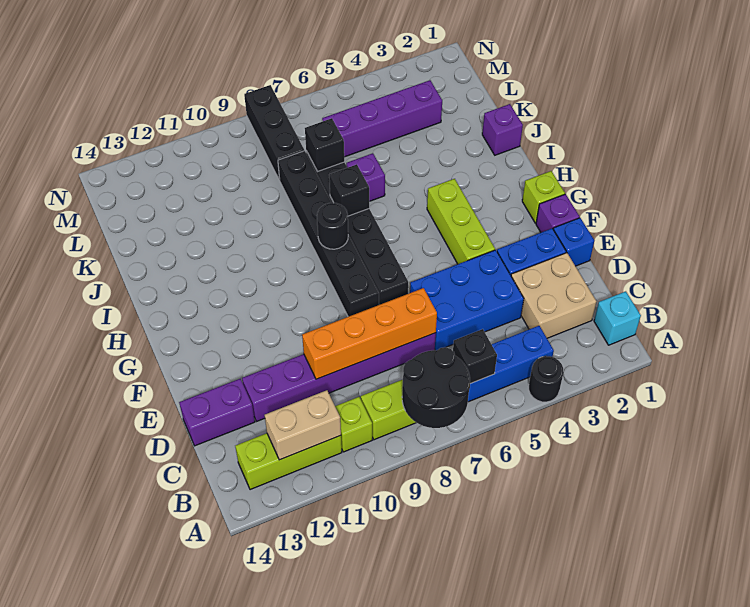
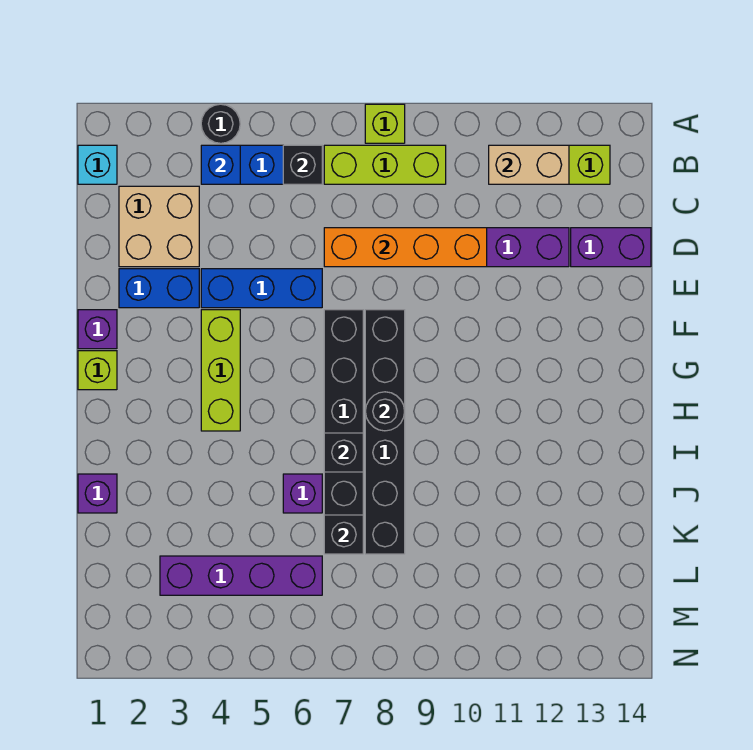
black round brick A7:B8 level 2 -> none
lime brick B10 level 1 -> lime brick A8 level 1
blue brick D4:E6 level 1 -> blue brick E4:E6 level 1
blue brick E1 level 1 -> blue brick B4 level 2
black brick L8:N8 level 1 -> none

